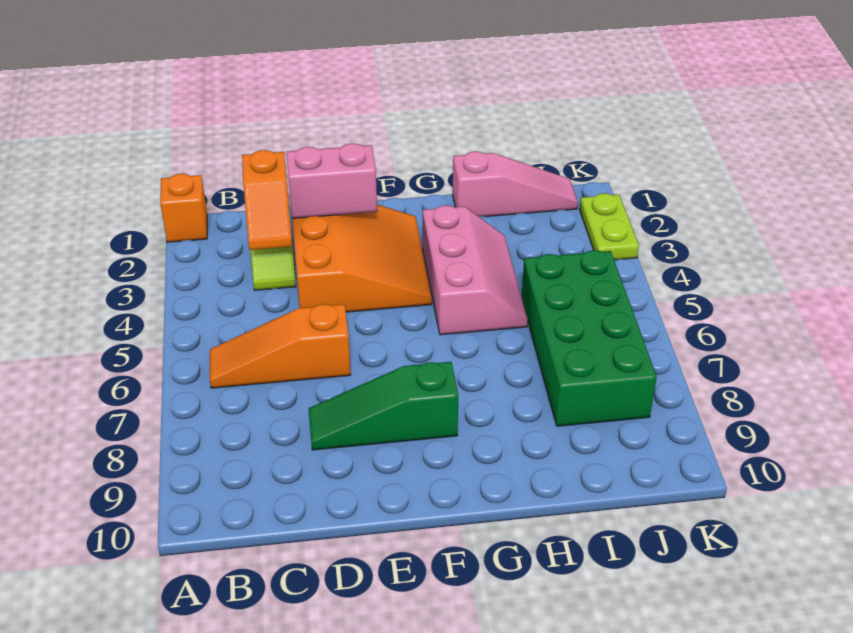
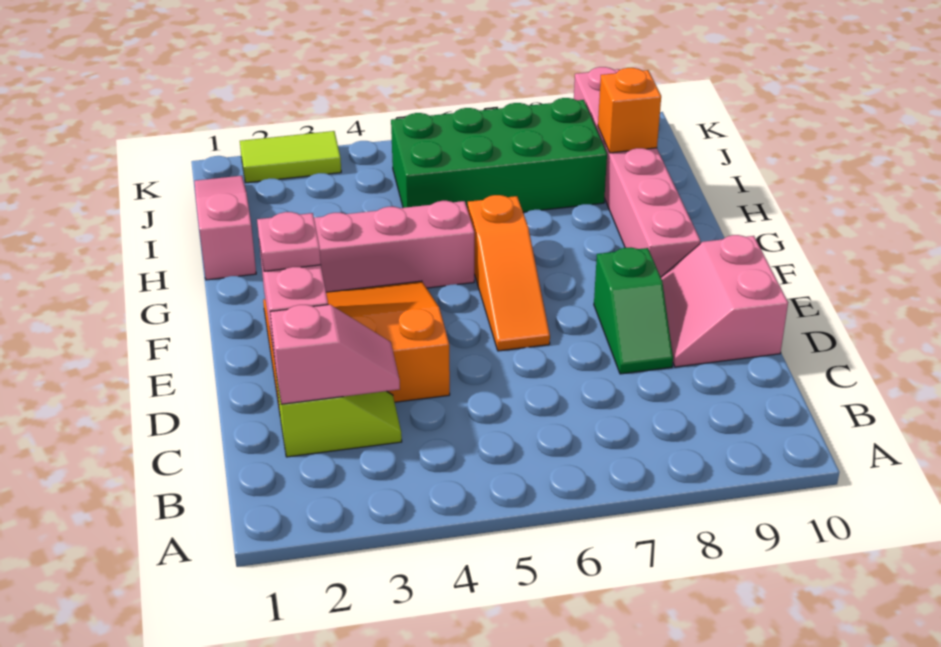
orange brick A1 level 1 -> orange brick I9 level 2
orange slope B6:D6 level 1 top D -> orange slope E6:G6 level 1 top G
orange slope C2:C3 level 2 top 2 -> pink slope C2:C3 level 2 top 2
green slope D8:F8 level 1 top F -> green slope D8:E8 level 1 top E
none -> pink slope D9:E10 level 1 top 10
none -> pink plate E2 level 3
none -> pink brick F9:K9 level 1
lime plate K2:K3 level 1 -> lime tile K2:K3 level 1

